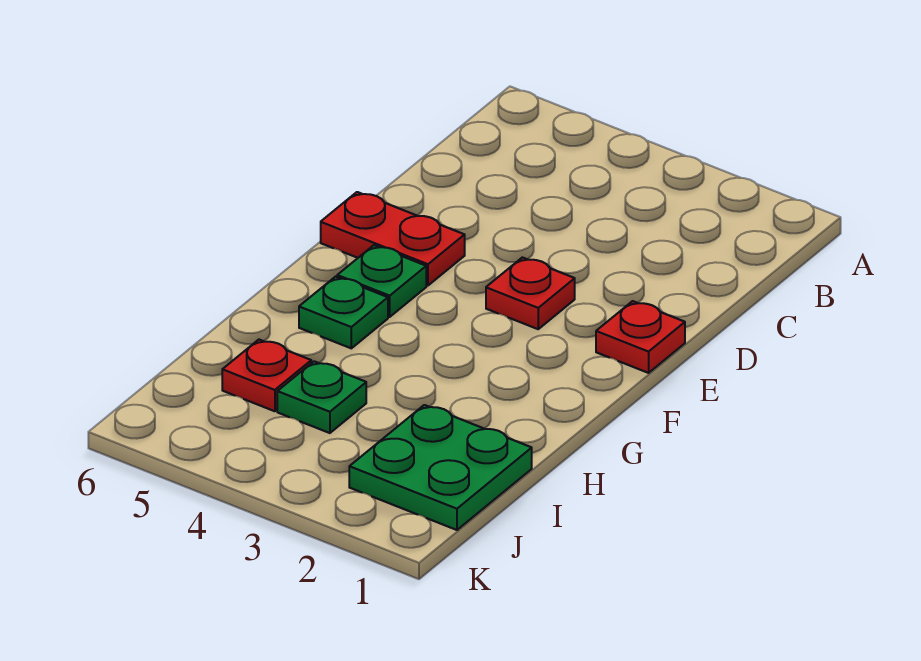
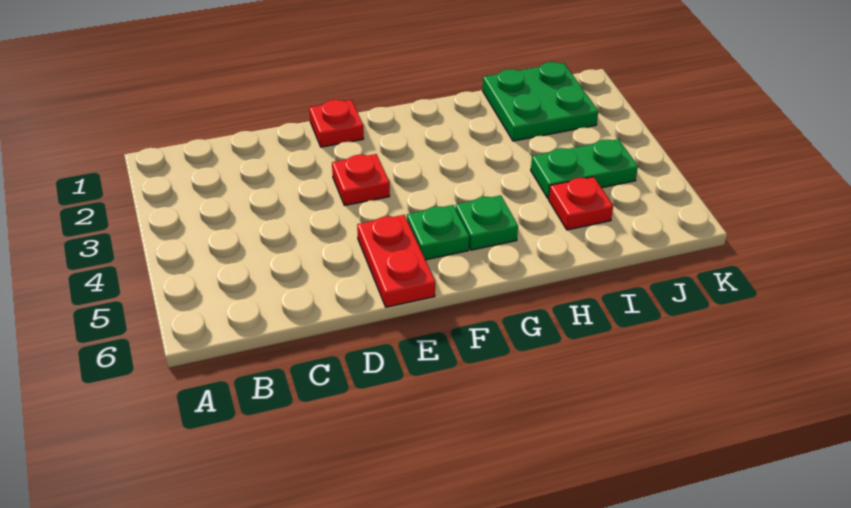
green plate I4 level 1 -> green plate I4:J4 level 1

